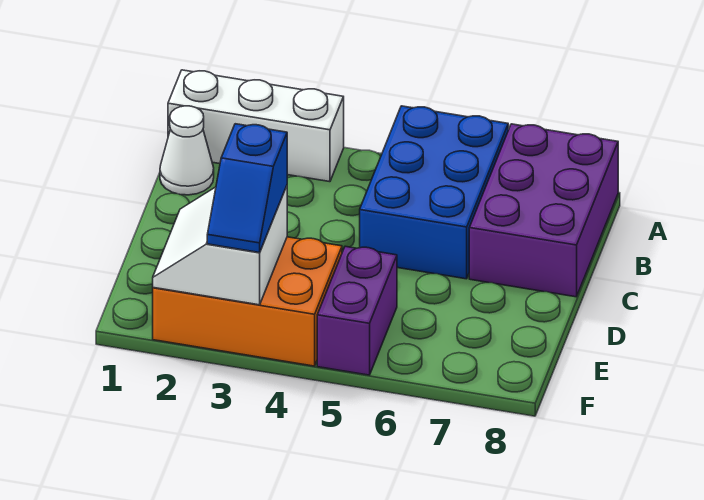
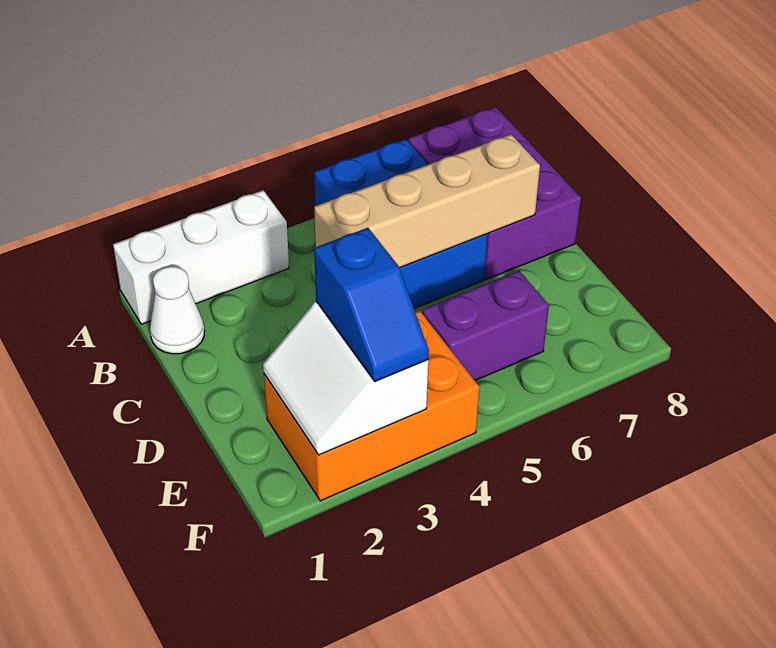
none -> tan brick C4:C7 level 2
purple brick E5:F5 level 1 -> purple brick E5:E6 level 1

